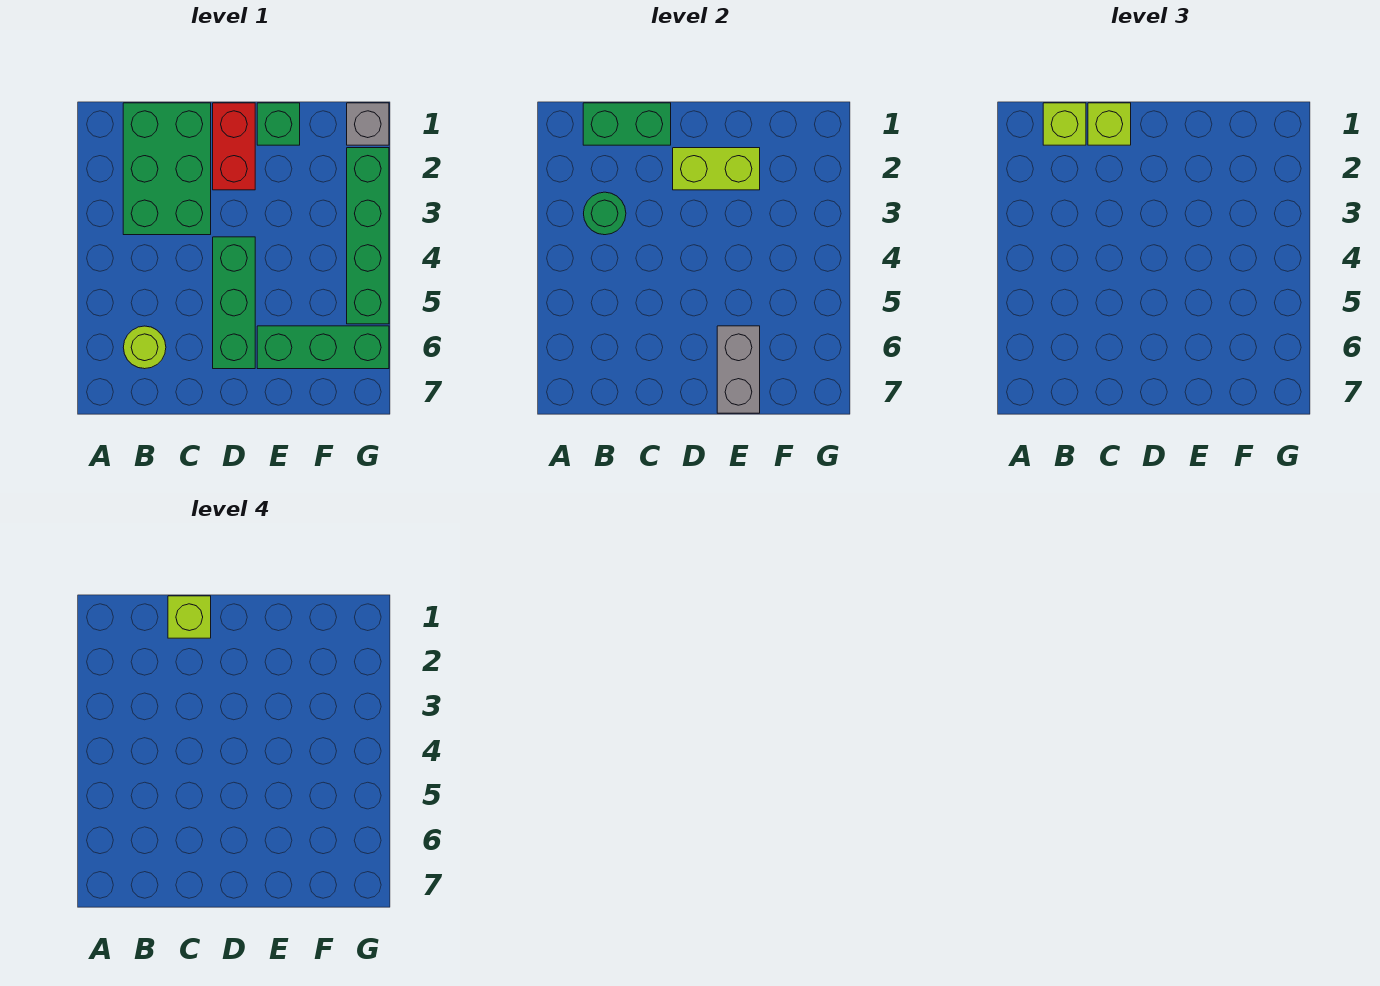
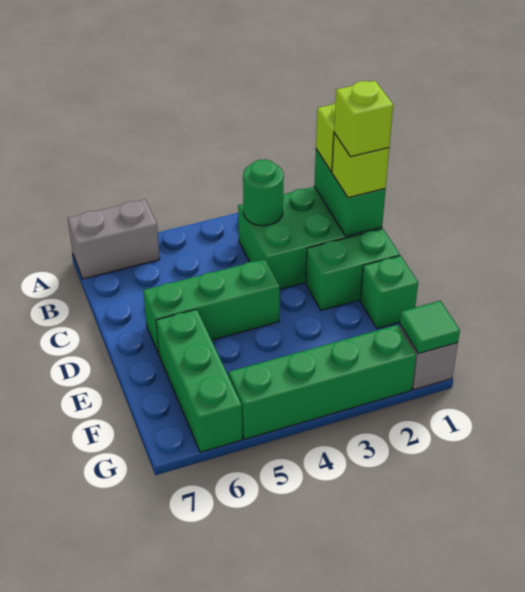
lime round brick B6 level 1 -> none
red brick D1:D2 level 1 -> green brick D1:D2 level 1
lime brick D2:E2 level 2 -> none
grey brick E6:E7 level 2 -> grey brick A6:A7 level 1
none -> green tile G1 level 2

